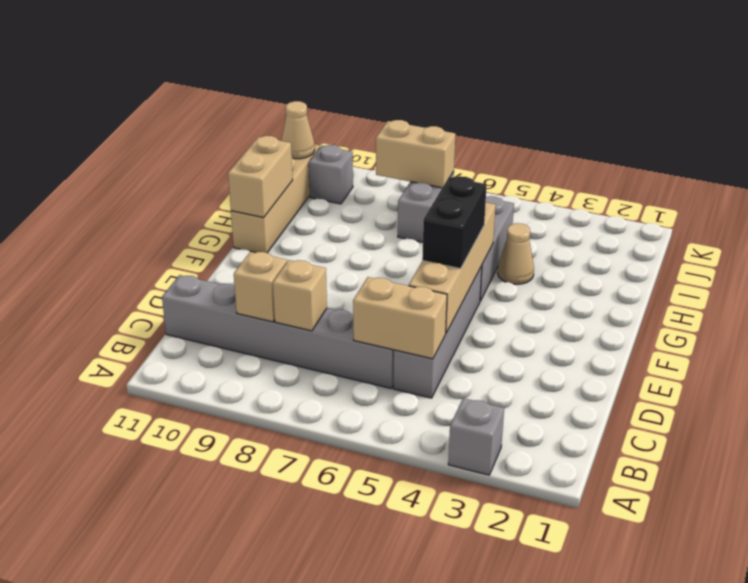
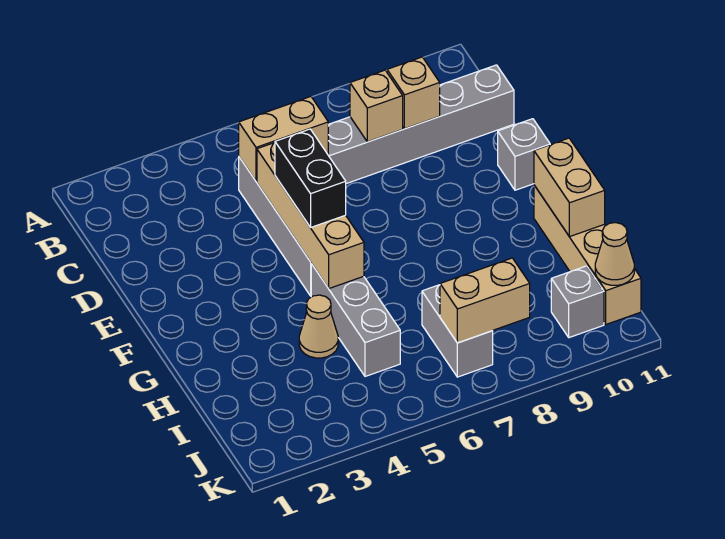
grey brick A3 level 1 -> grey brick E11 level 1

